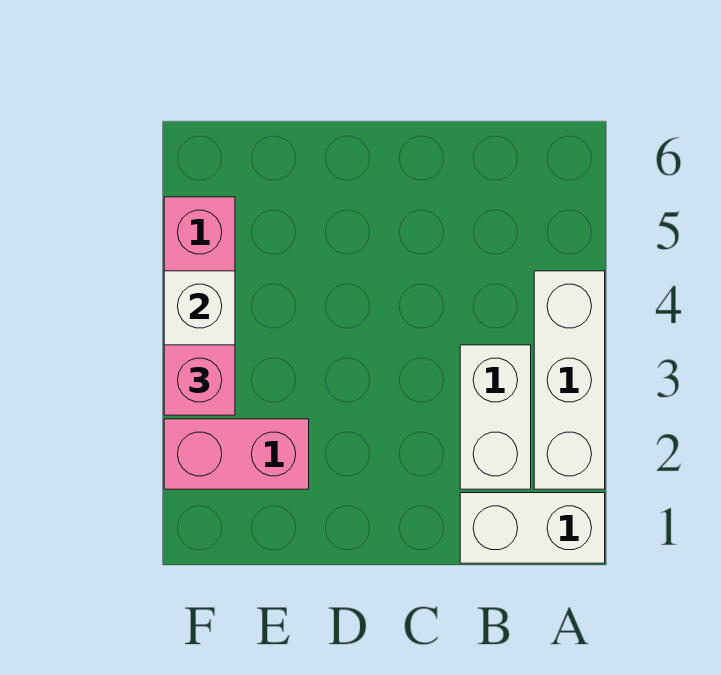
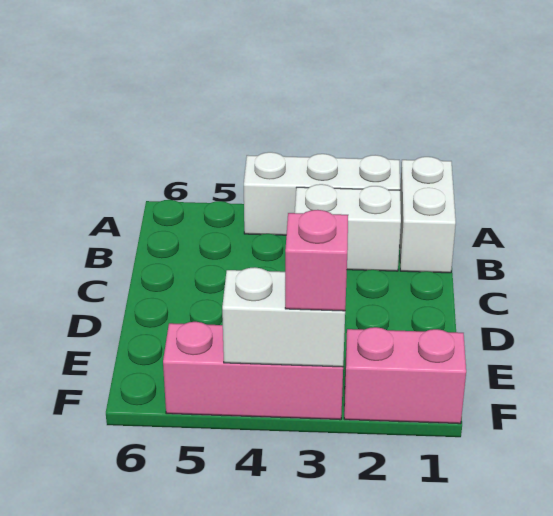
pink brick E2:F2 level 1 -> pink brick F1:F2 level 1

